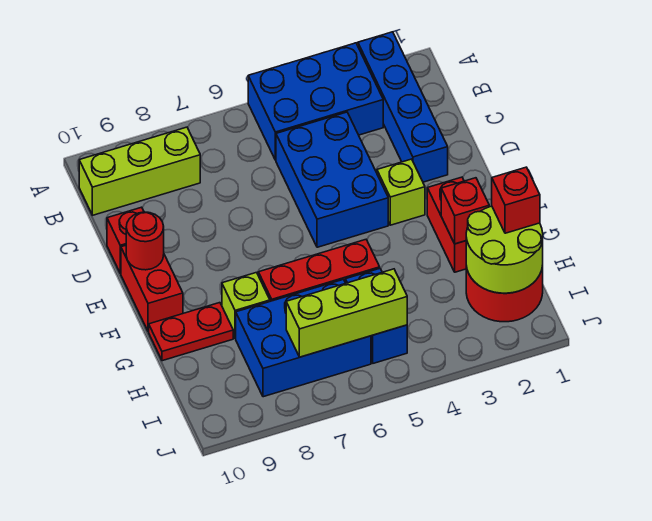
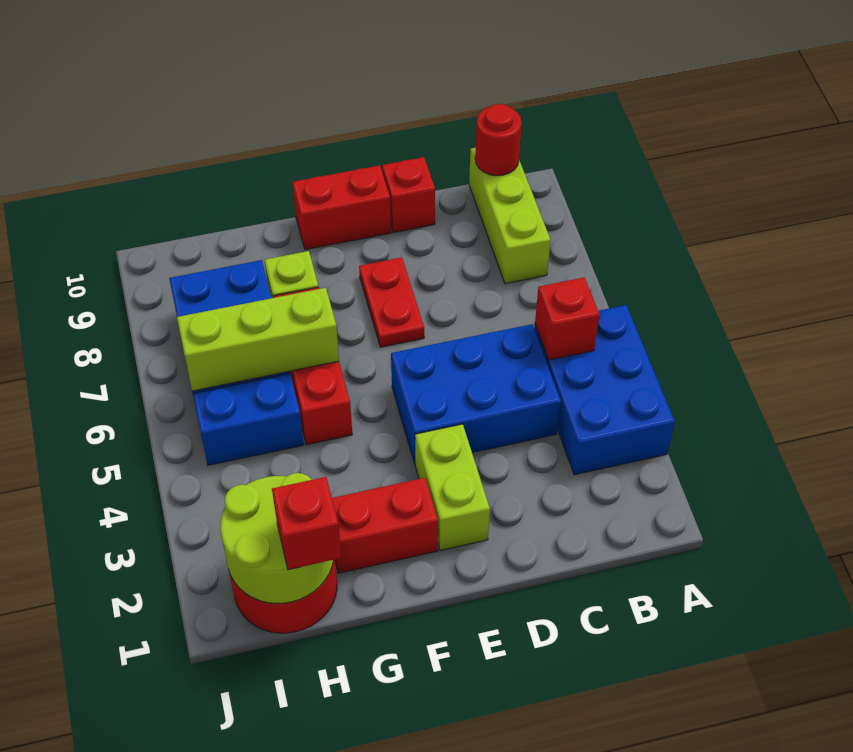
blue brick A2:D2 level 1 -> none
lime brick E3 level 1 -> lime brick E2:E3 level 1
red round brick E10 level 2 -> red round brick B10 level 2
red brick G2 level 2 -> red brick B5 level 2
red plate G9:G10 level 1 -> red plate E7:E8 level 1
lime brick I5:I7 level 2 -> lime brick G6:I6 level 2

